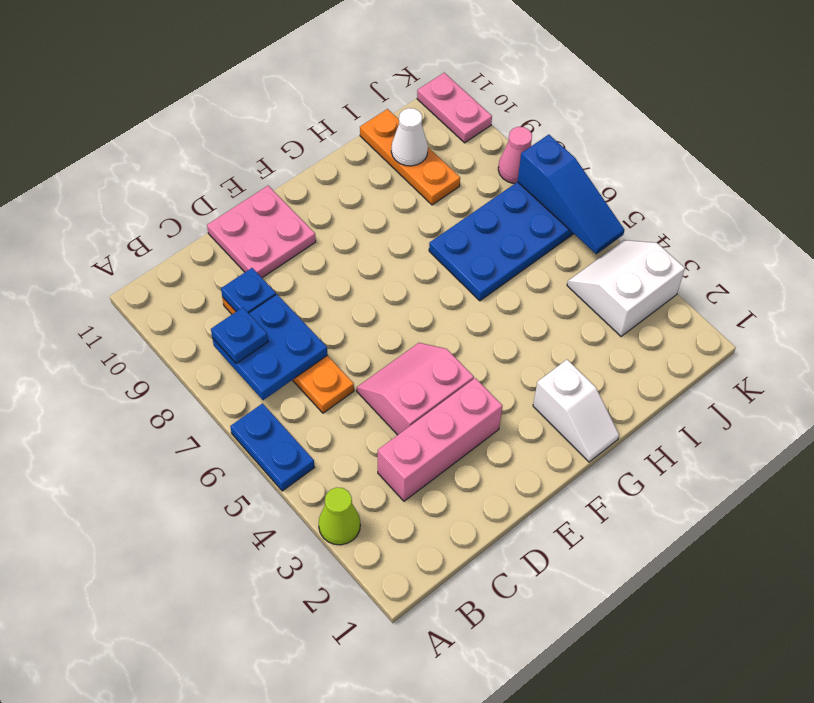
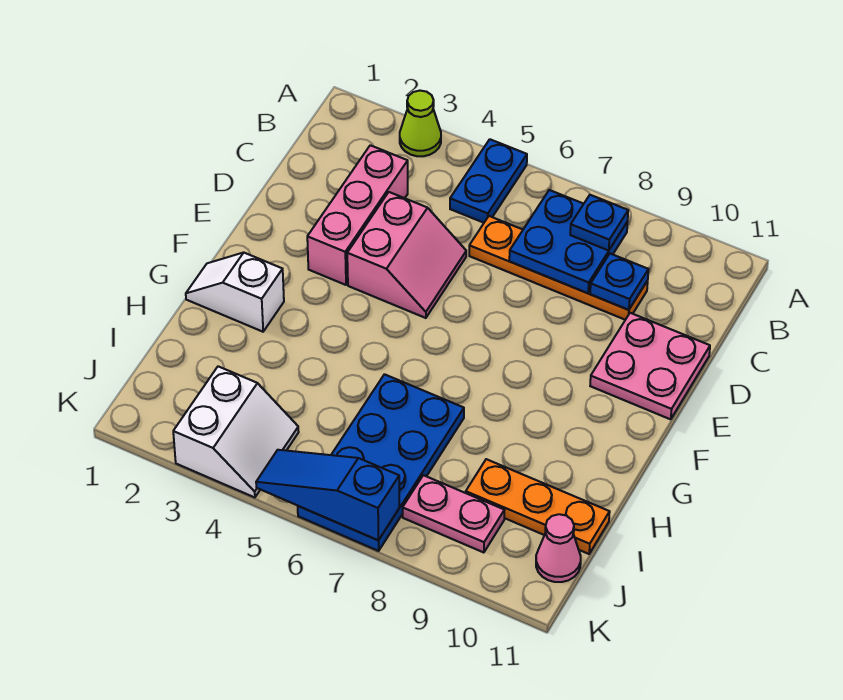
blue plate A5:A6 level 1 -> blue plate A5:B5 level 1
white cone I10 level 2 -> none
pink cone K8 level 1 -> pink cone J11 level 1
pink plate K10:K11 level 1 -> pink plate J8:J9 level 1

